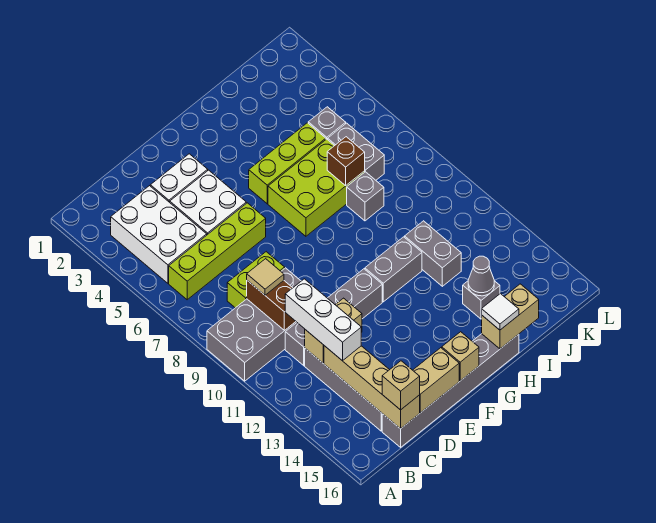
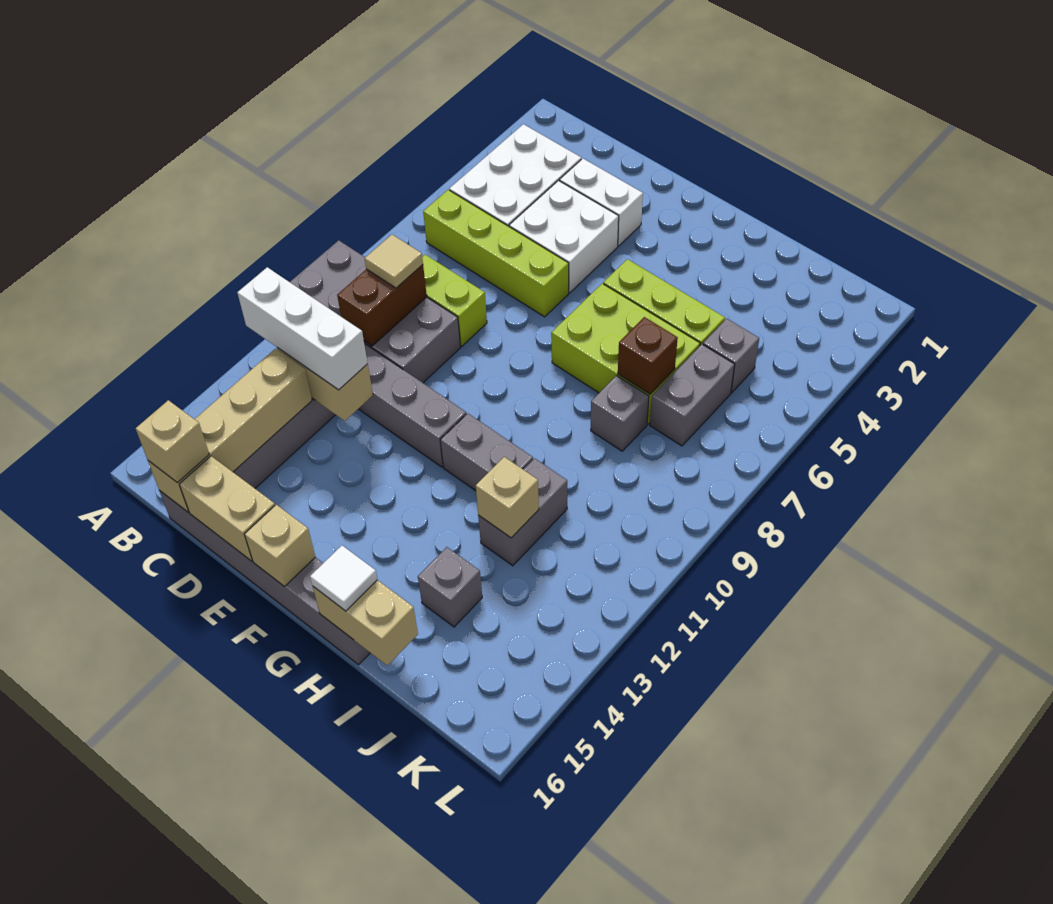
white brick C11:C13 level 3 -> white brick B12:D12 level 3
none -> tan brick I12 level 2
grey cone I14 level 2 -> none

